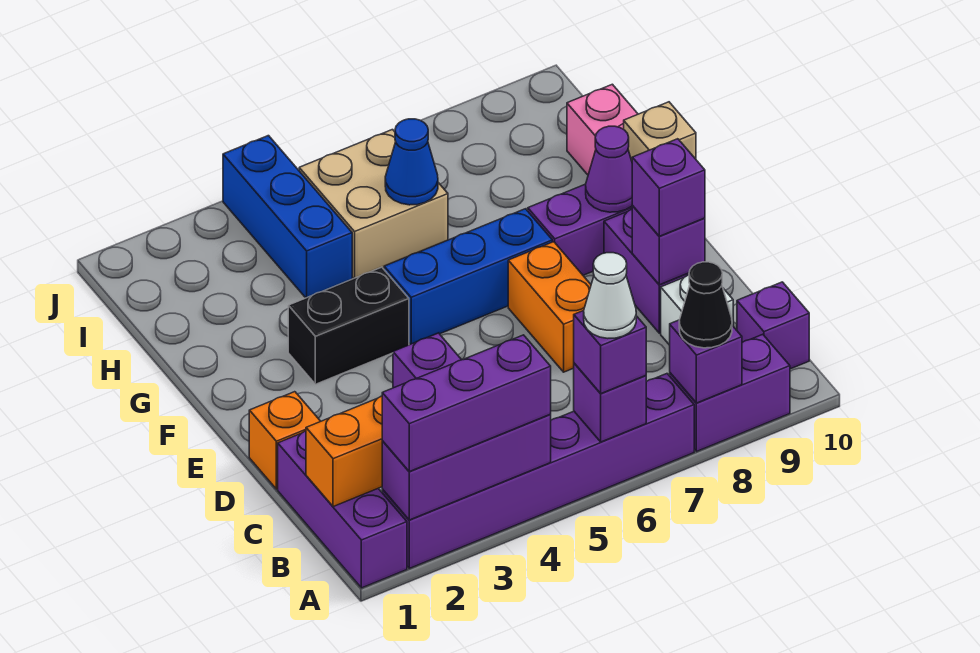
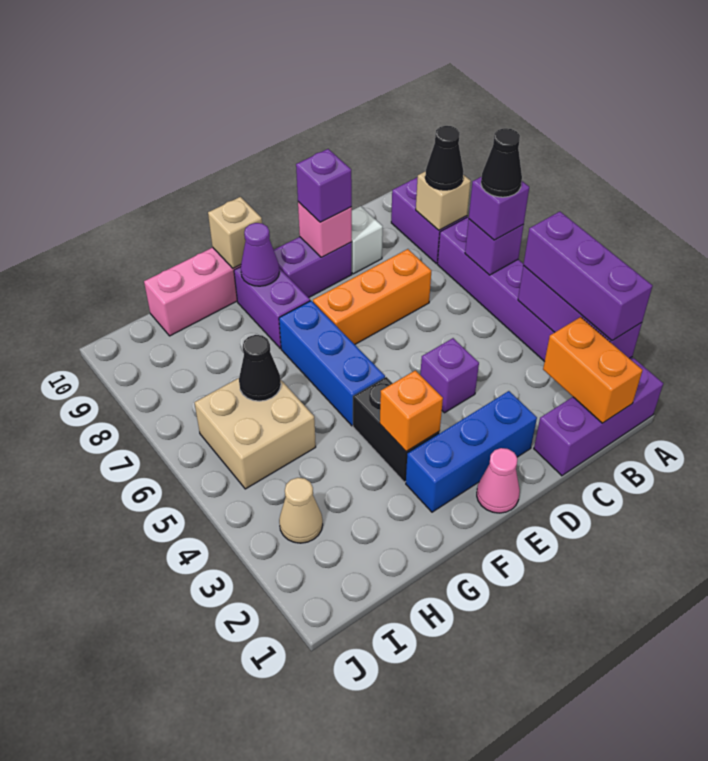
white cone A6 level 4 -> black cone A6 level 4
purple brick A8 level 2 -> tan brick A8 level 2
purple brick B10 level 1 -> none
orange brick D1 level 1 -> orange brick F3 level 2
orange brick D7:E7 level 1 -> orange brick C7:E7 level 1
purple brick D9 level 2 -> pink brick D9 level 2
none -> pink cone E1 level 1
blue brick H4:J4 level 1 -> blue brick D2:F2 level 1
blue cone H6 level 2 -> black cone H6 level 2
none -> tan cone I3 level 1

